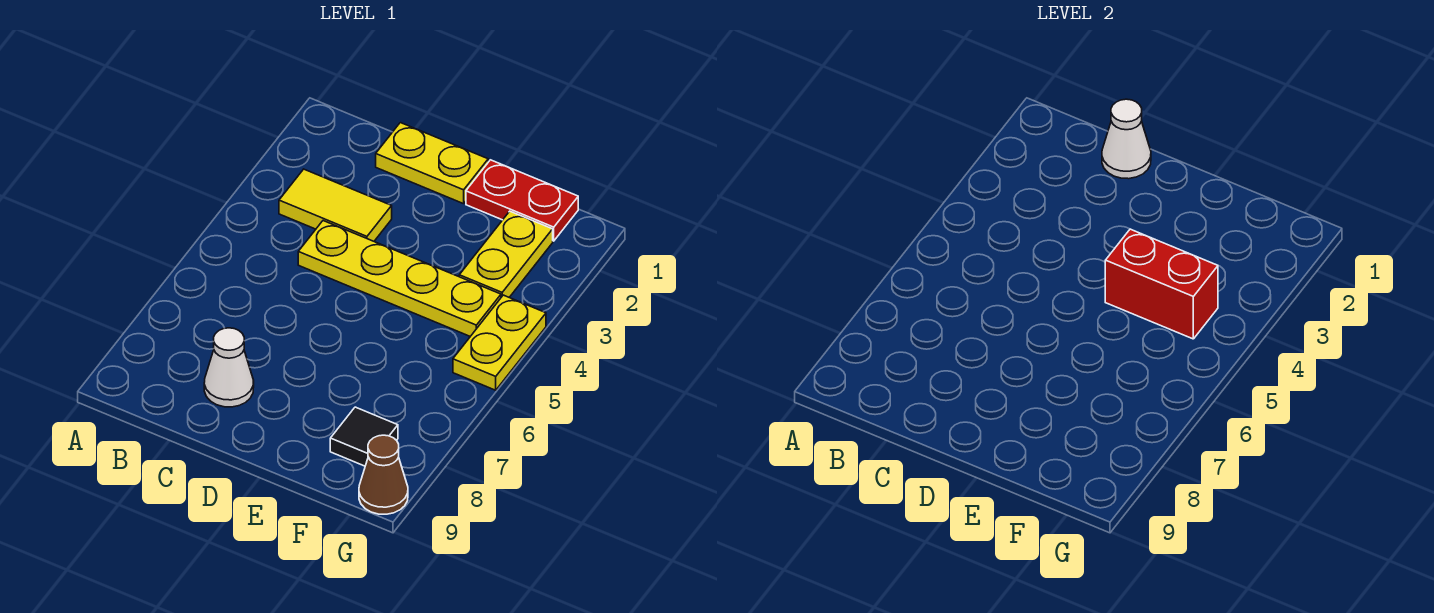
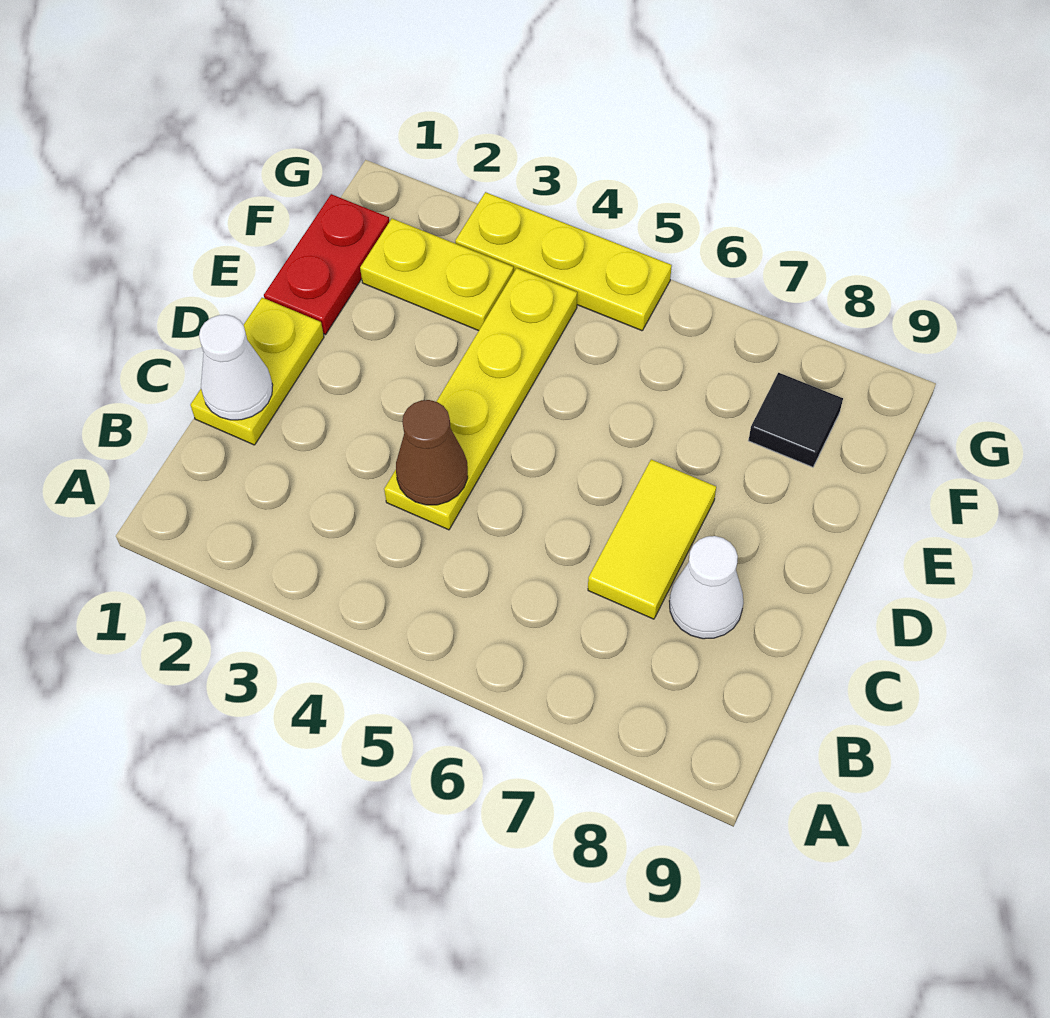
yellow tile B3:C3 level 1 -> yellow tile C7:D7 level 1
red brick E4:F4 level 2 -> none
yellow plate G4:G5 level 1 -> yellow plate G3:G5 level 1
brown cone G9 level 1 -> brown cone C4 level 2

